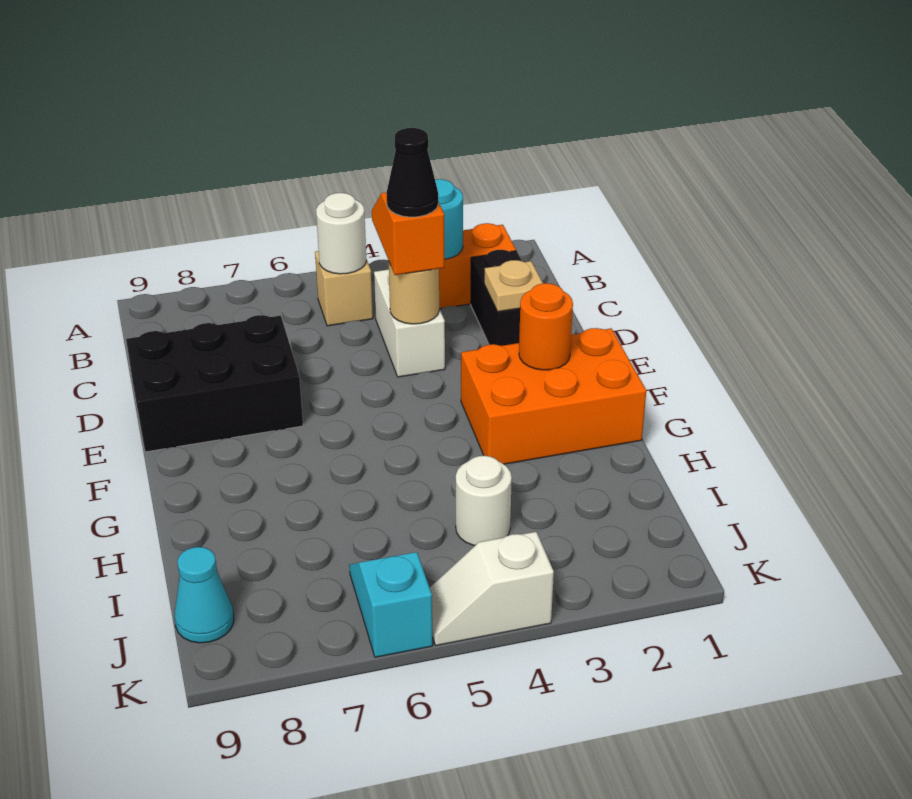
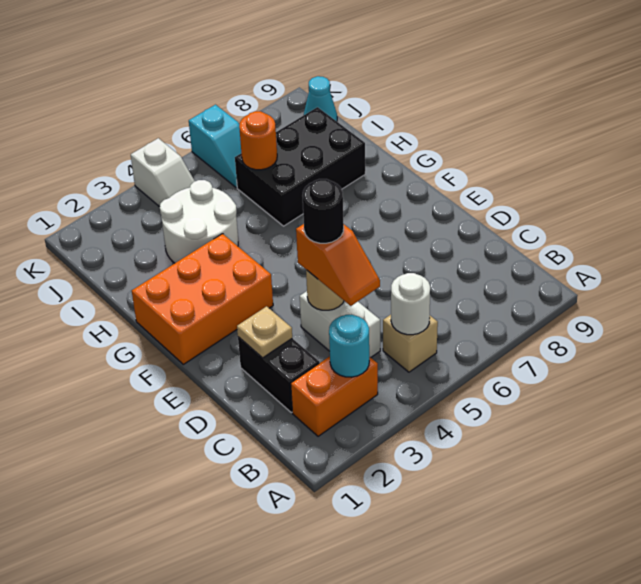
black cone D4 level 4 -> black round brick D4 level 4
black brick D7:E9 level 1 -> black brick H6:I8 level 1
orange round brick F2 level 2 -> orange round brick I6 level 2
white round brick I4 level 1 -> white round brick H3:I4 level 1
white slope K4:K5 level 1 top 4 -> white slope J4:K4 level 1 top K

